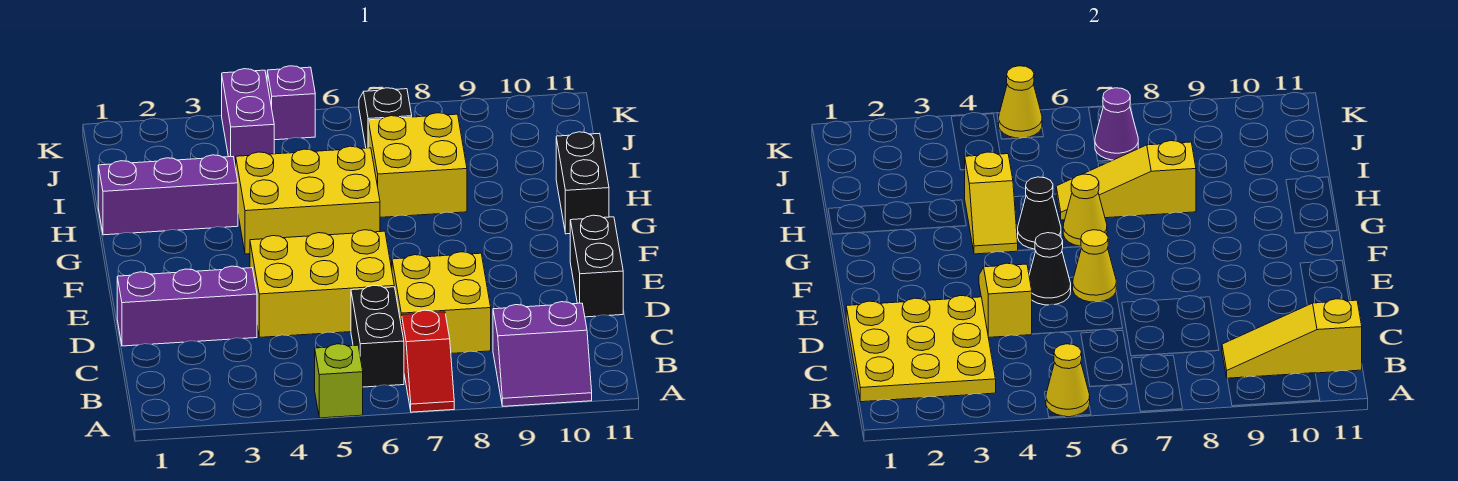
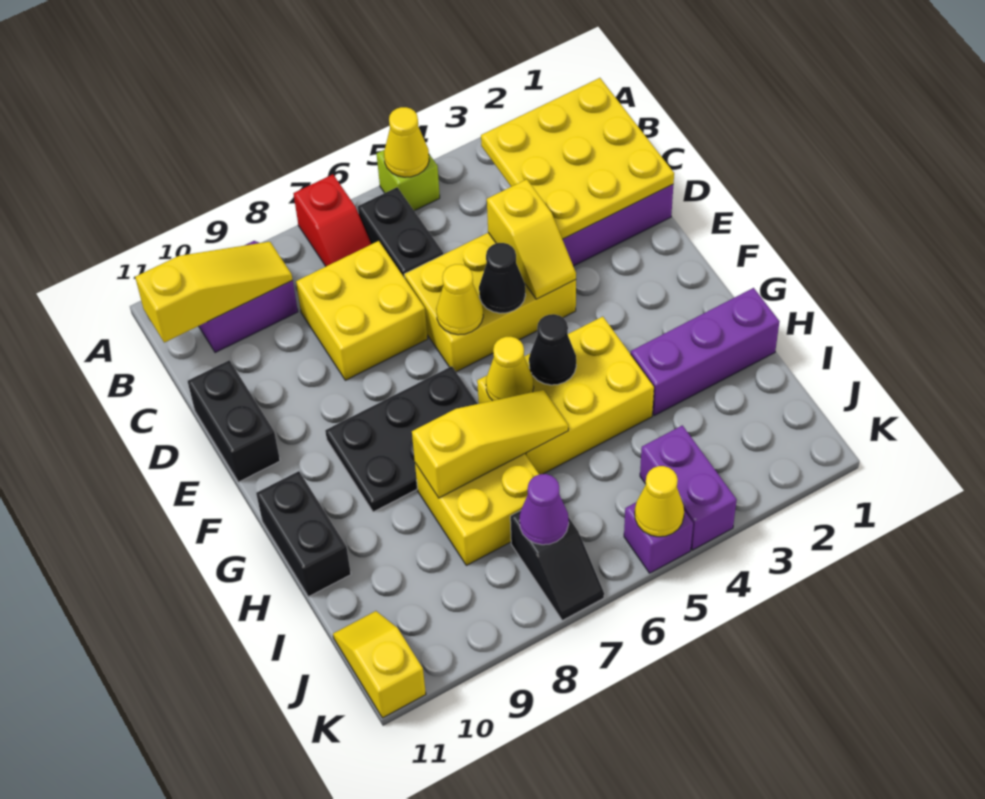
red slope A7:B7 level 1 top B -> red slope A7:B7 level 1 top A
none -> black plate F7:G9 level 1
yellow slope G4:H4 level 2 top H -> yellow slope J11:K11 level 1 top K

